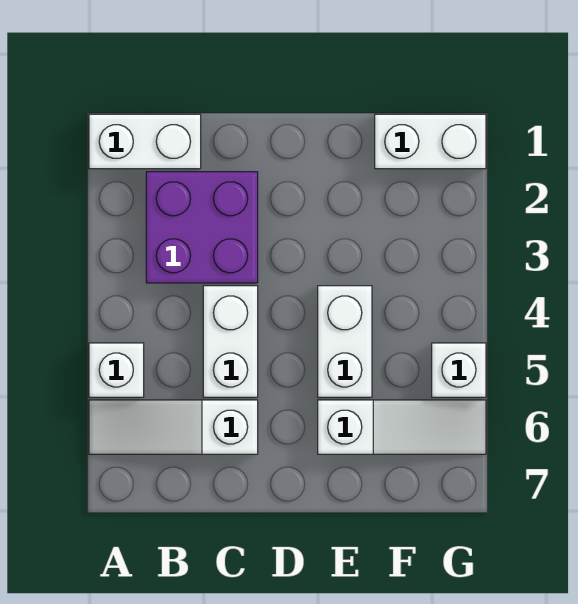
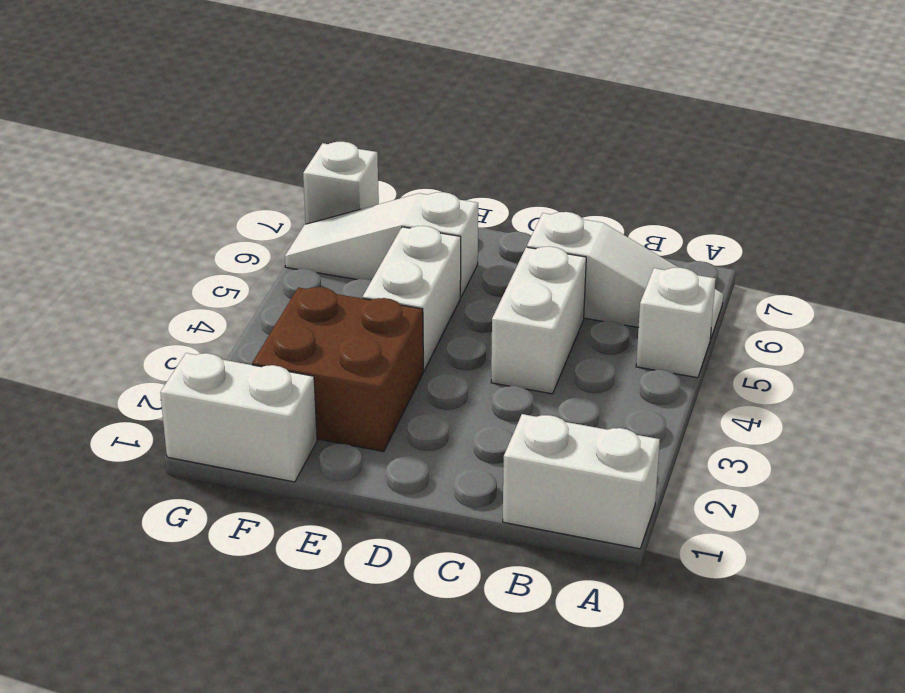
purple brick B2:C3 level 1 -> none
none -> brown brick E2:F3 level 1
white brick G5 level 1 -> white brick G7 level 1

